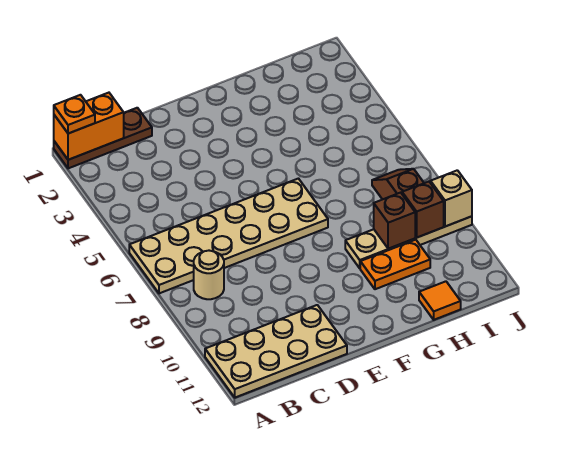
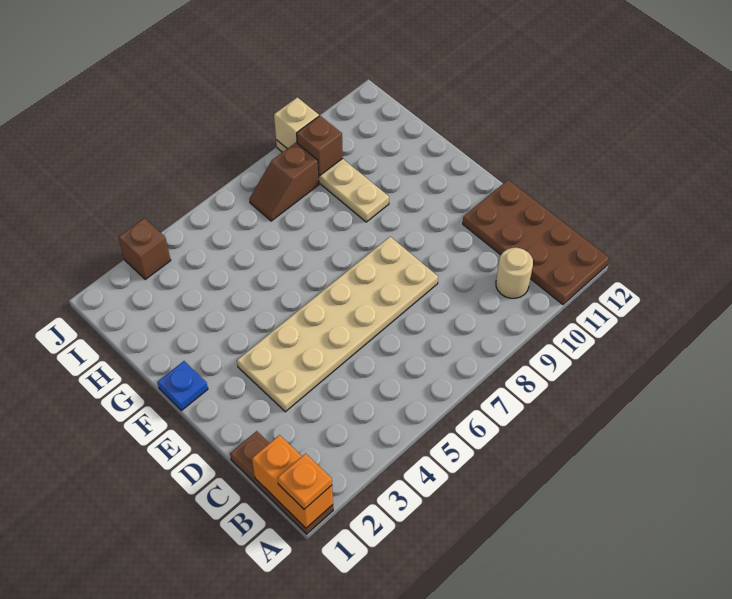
tan plate A6:F7 level 1 -> tan plate D3:E8 level 1
tan plate A11:D12 level 1 -> brown plate A11:D12 level 1
tan round brick B8 level 1 -> tan round brick B10 level 1
none -> blue plate F1 level 1
orange plate G10:H10 level 1 -> none
brown brick H9 level 2 -> brown brick J3 level 1
orange tile H12 level 1 -> none

